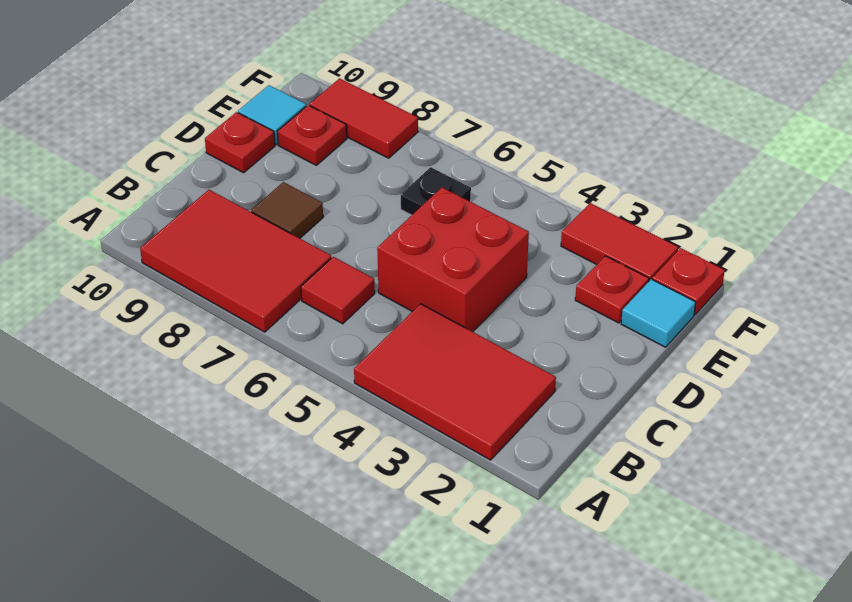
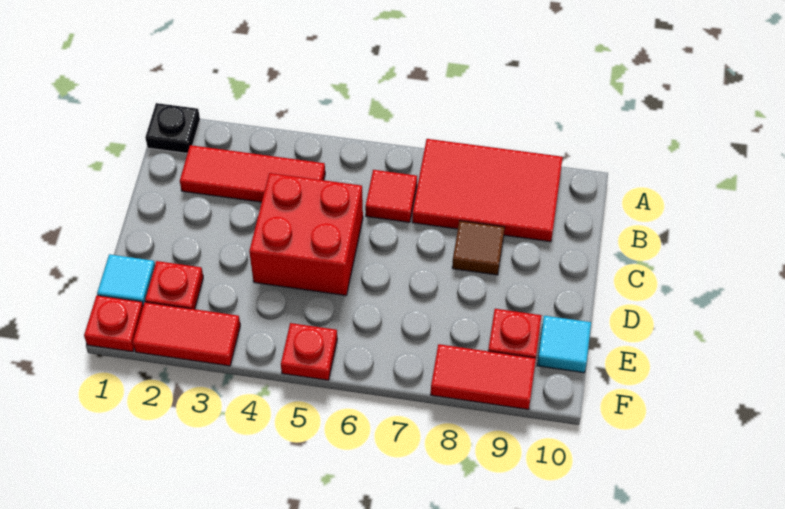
red tile A2:B4 level 1 -> red tile B2:B4 level 1
red plate D10 level 1 -> red plate F5 level 1
black plate E6 level 1 -> black plate A1 level 1

